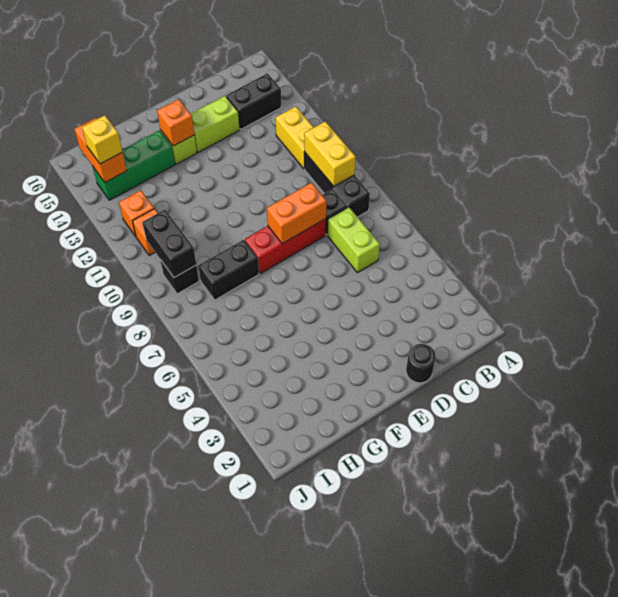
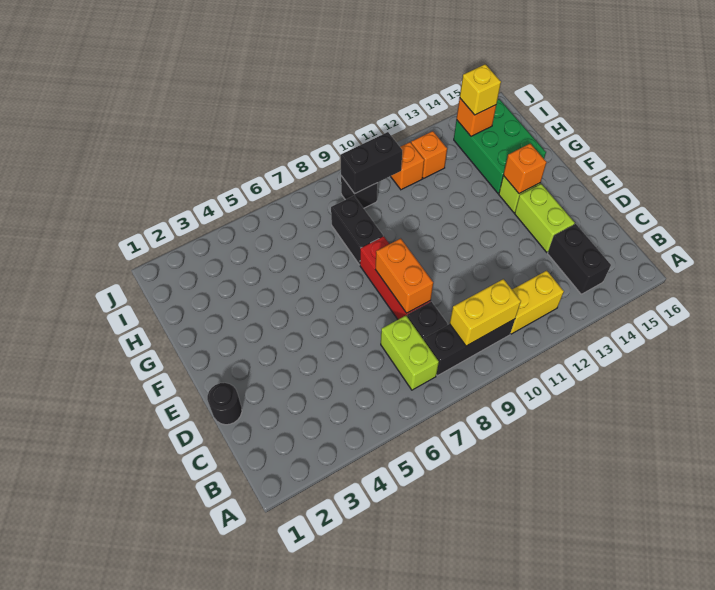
lime brick C6:C7 level 1 -> lime brick B7:C7 level 1
green brick G14:I14 level 1 -> green brick G14:I15 level 1
orange brick I14:I15 level 2 -> orange brick I14 level 2

